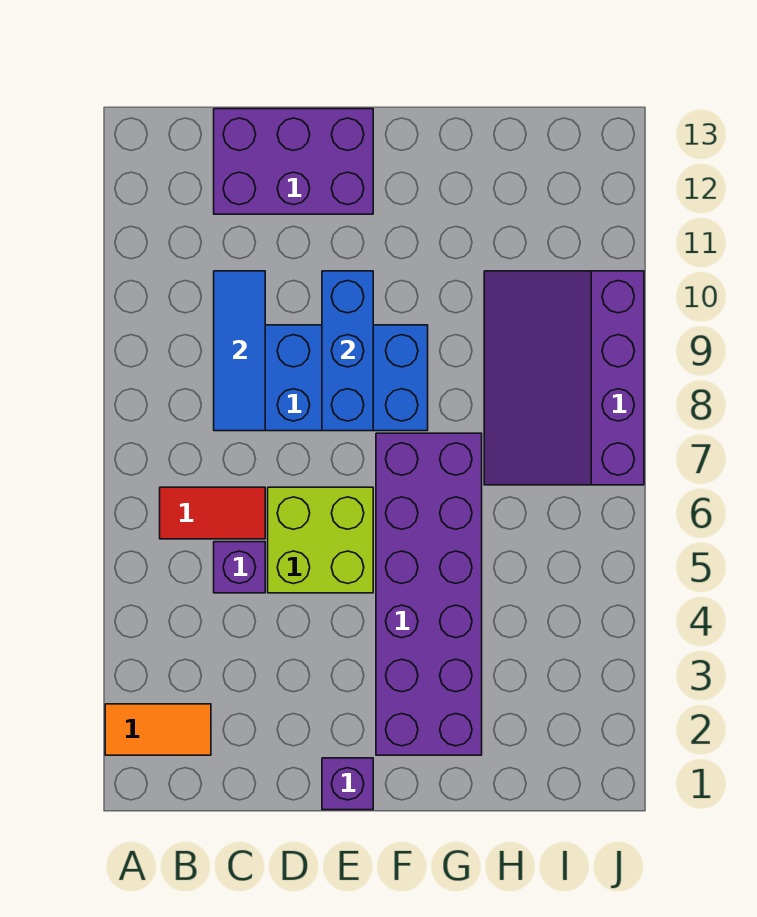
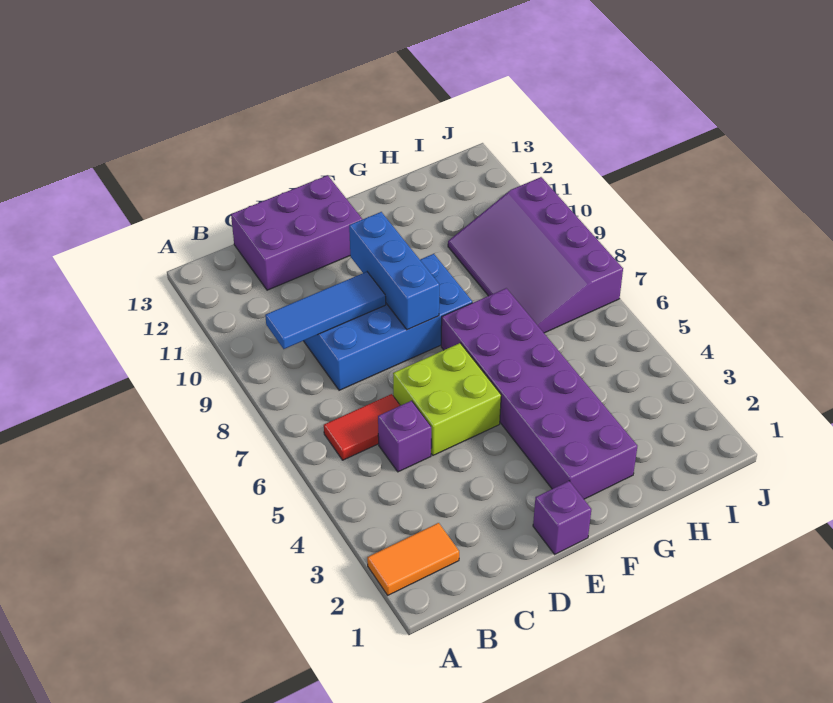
blue tile C8:C10 level 2 -> blue tile B9:D9 level 2

